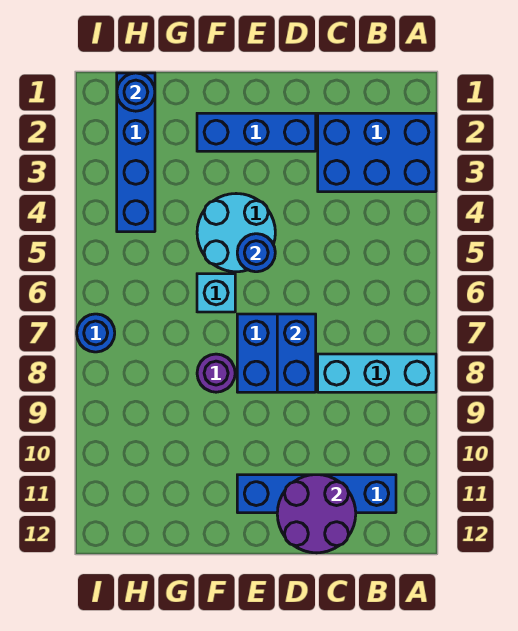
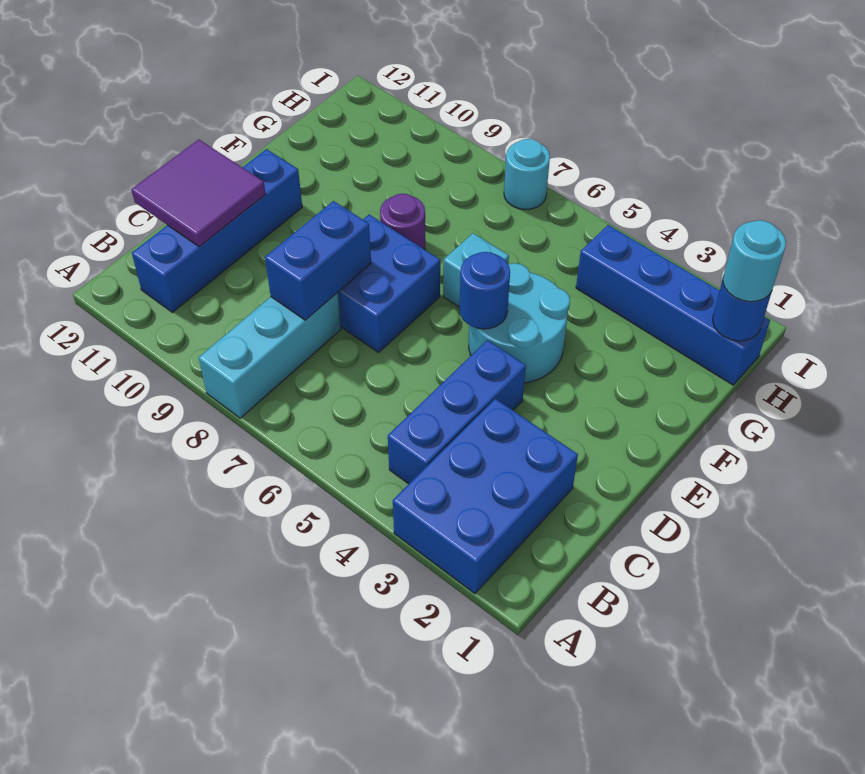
purple round brick C11:D12 level 2 -> purple tile C11:D12 level 2
blue brick D2:F2 level 1 -> blue brick B4:D4 level 1
blue brick D7:D8 level 2 -> blue brick C8:D8 level 2
none -> cyan round brick H1 level 3
blue round brick I7 level 1 -> cyan round brick I7 level 1

